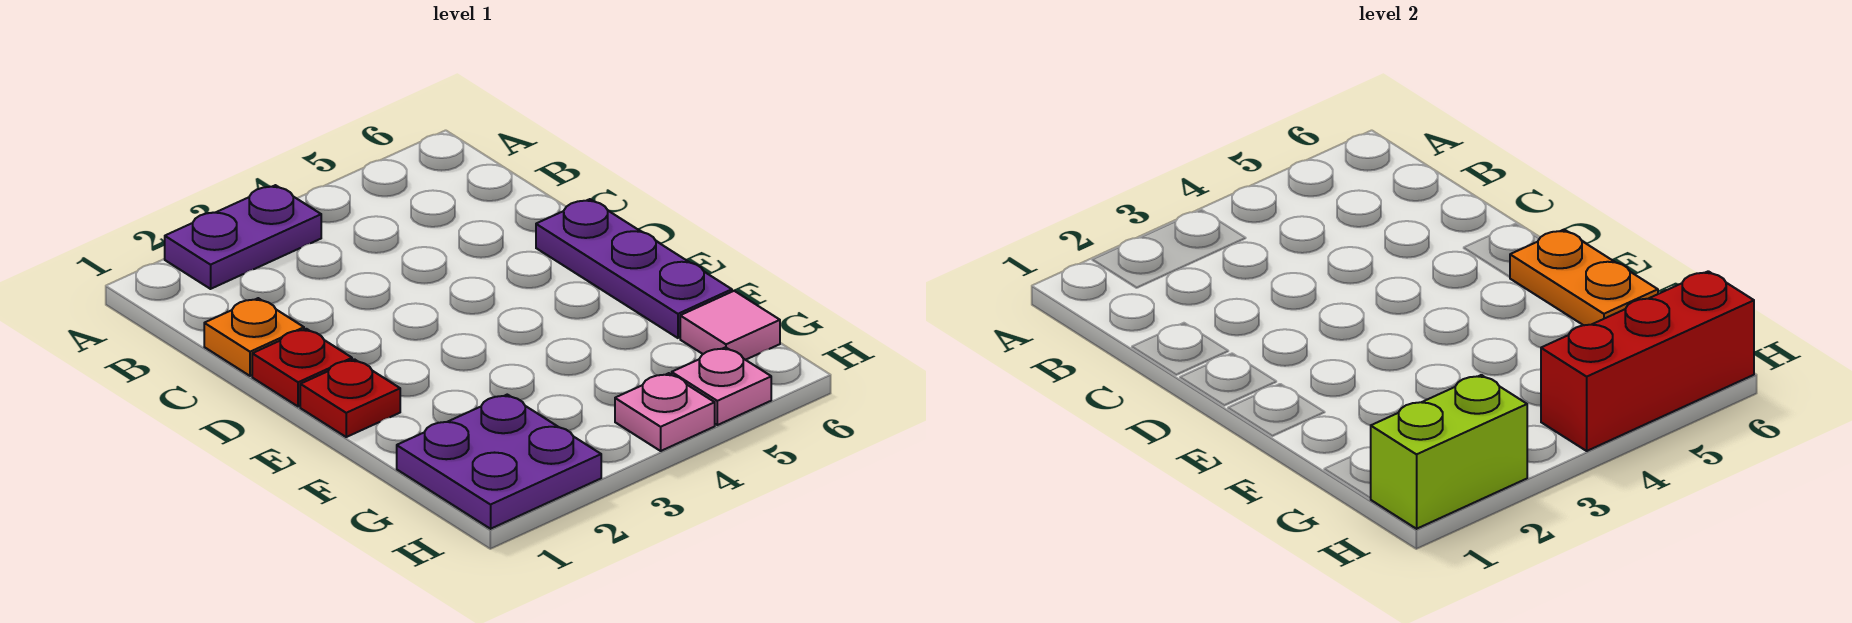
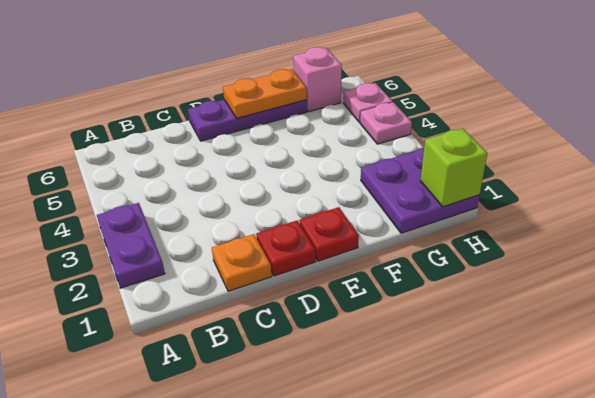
pink tile G6 level 1 -> pink brick G6 level 1
lime brick H1:H2 level 2 -> lime brick H1 level 2
red brick H4:H6 level 2 -> none

